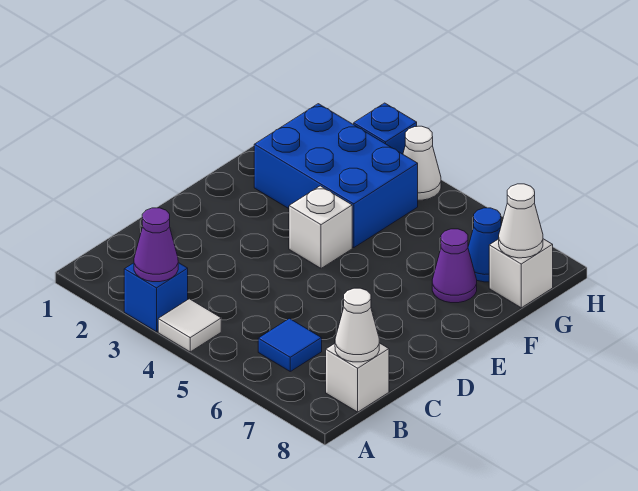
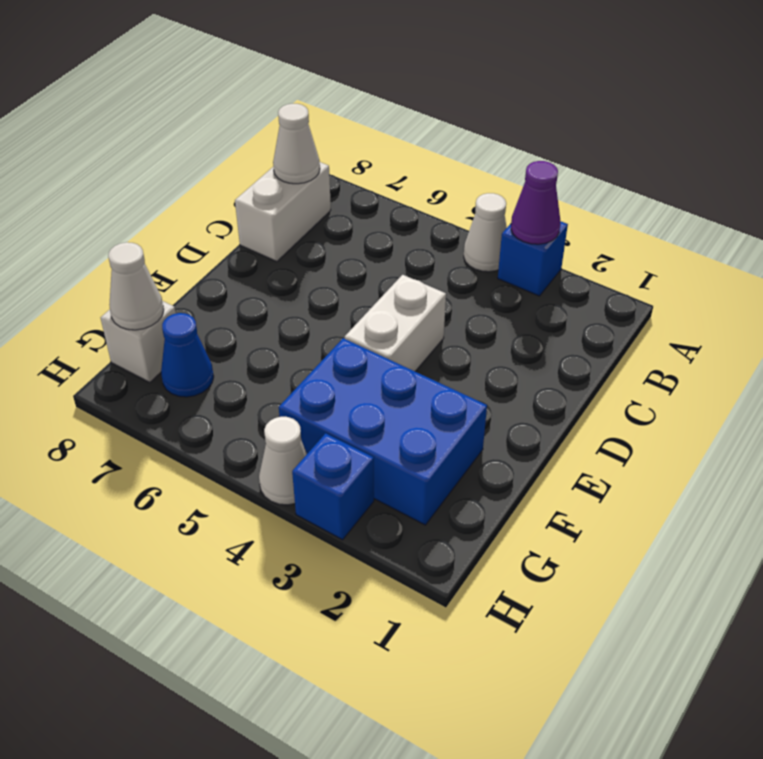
white tile A4 level 1 -> white cone A4 level 1
blue tile B6 level 1 -> none
white brick B8 level 1 -> white brick B8:C8 level 1
white brick E4 level 1 -> white brick D4:E4 level 1
purple cone F7 level 1 -> none

